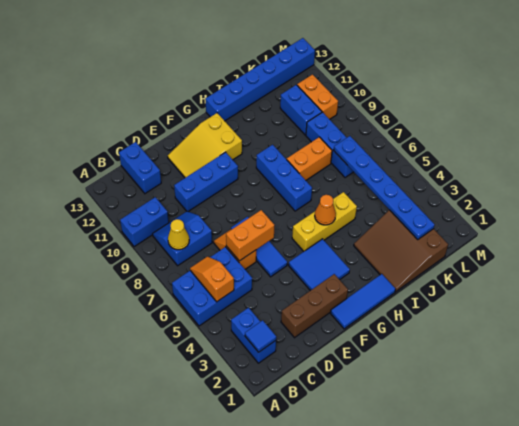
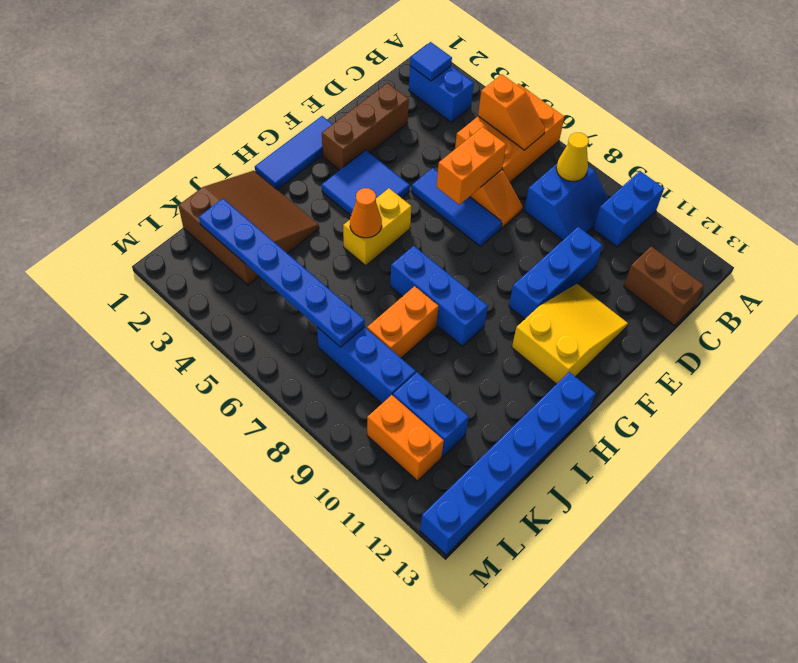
blue brick A5:C6 level 1 -> orange brick A5:C6 level 1
blue brick C12:C13 level 1 -> brown brick C12:C13 level 1
yellow brick G5:I5 level 1 -> yellow brick G5:H5 level 1

